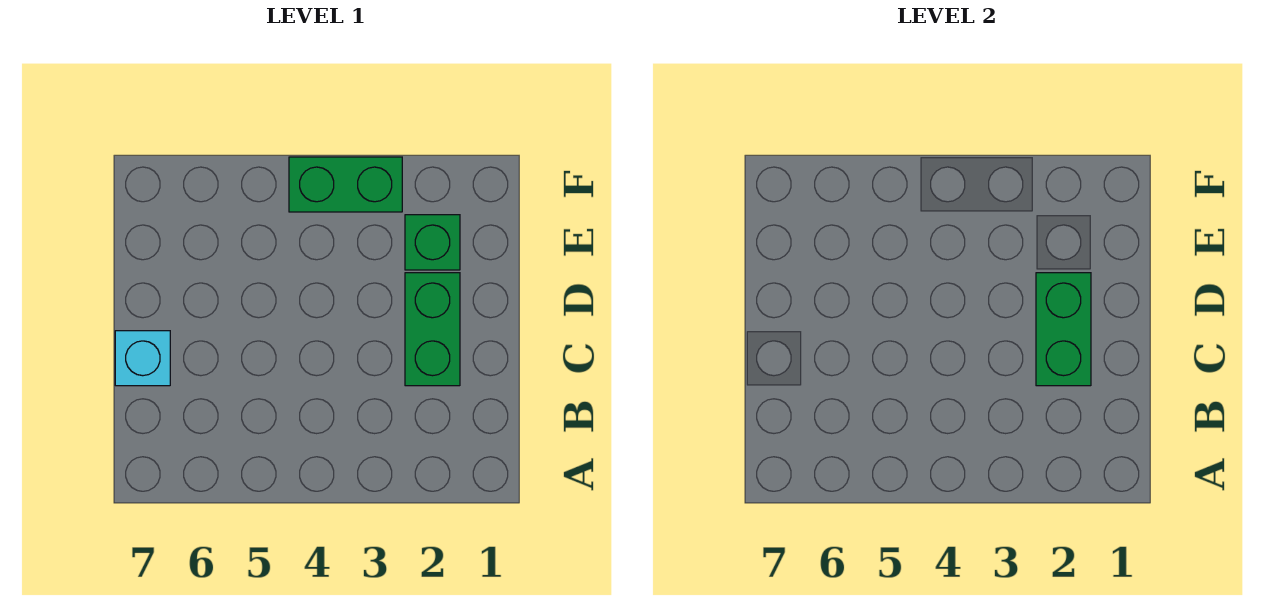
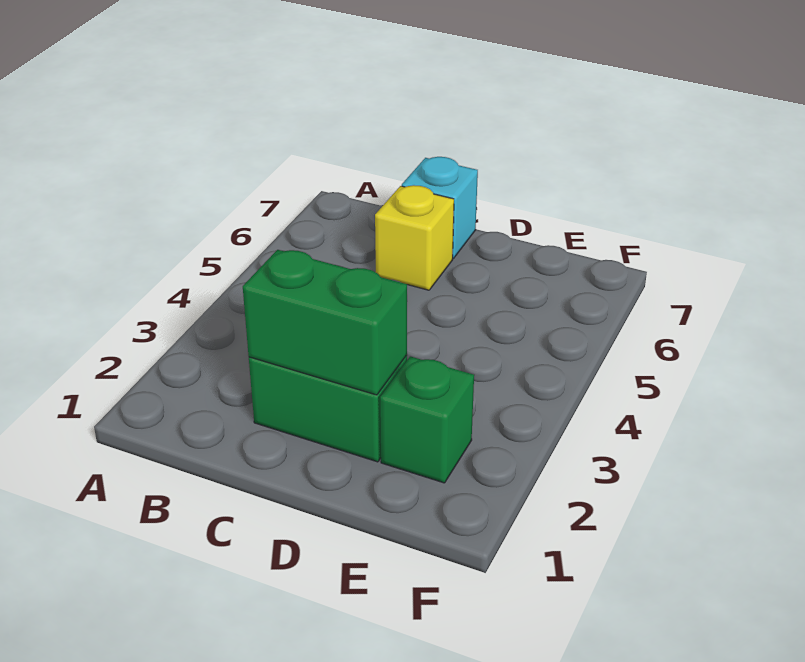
none -> yellow brick C6 level 1
green brick F3:F4 level 1 -> none

